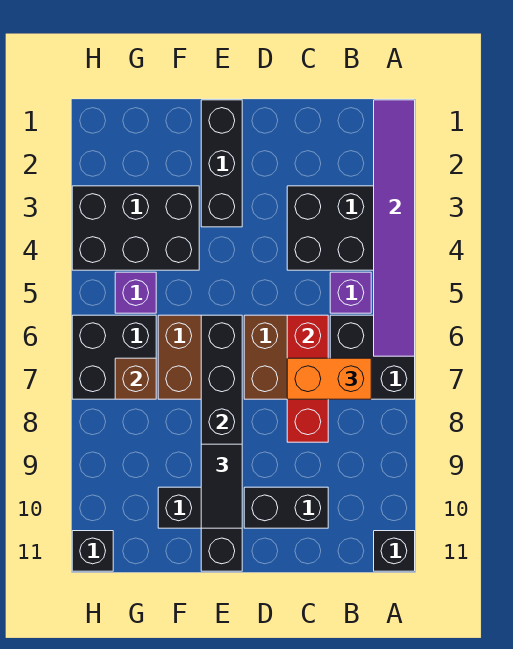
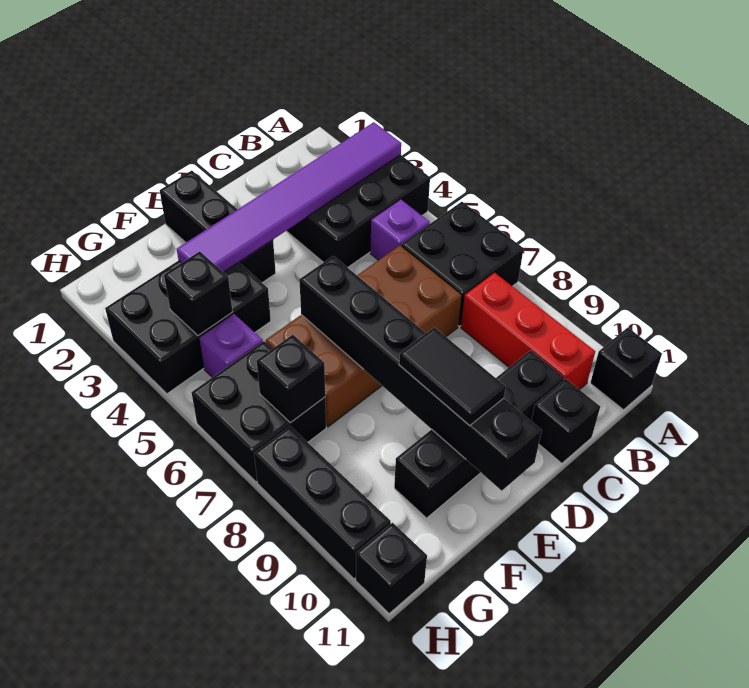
purple tile A1:A6 level 2 -> purple tile A3:F3 level 2
orange brick B7:C7 level 3 -> none
red brick C6:C8 level 2 -> red brick B8:B10 level 1
none -> black brick C11 level 1
none -> black brick G4 level 2
brown brick G7 level 2 -> black brick G7 level 2
none -> black brick H8:H10 level 1

